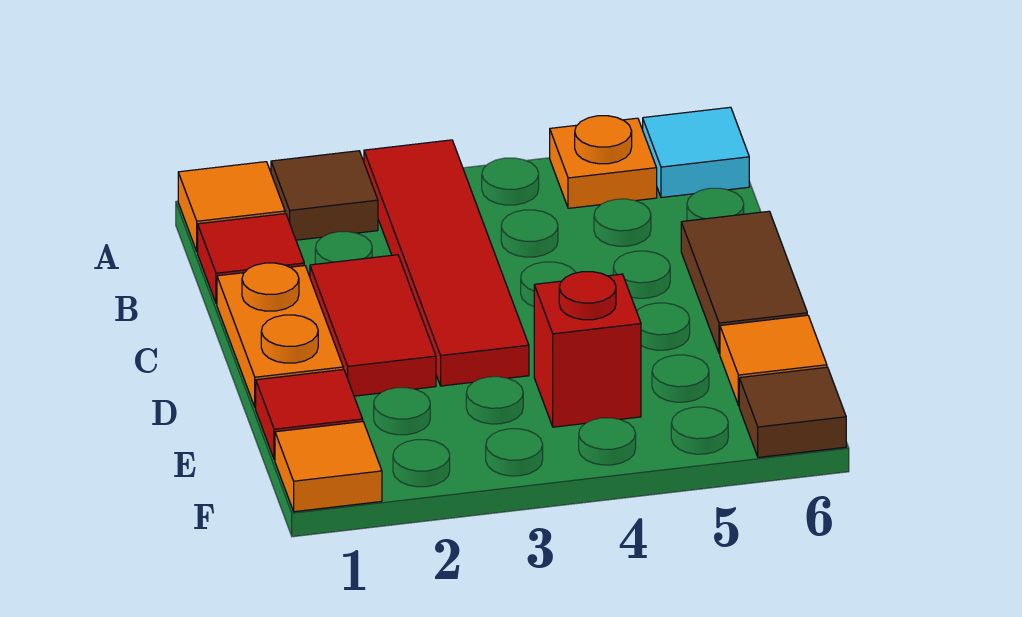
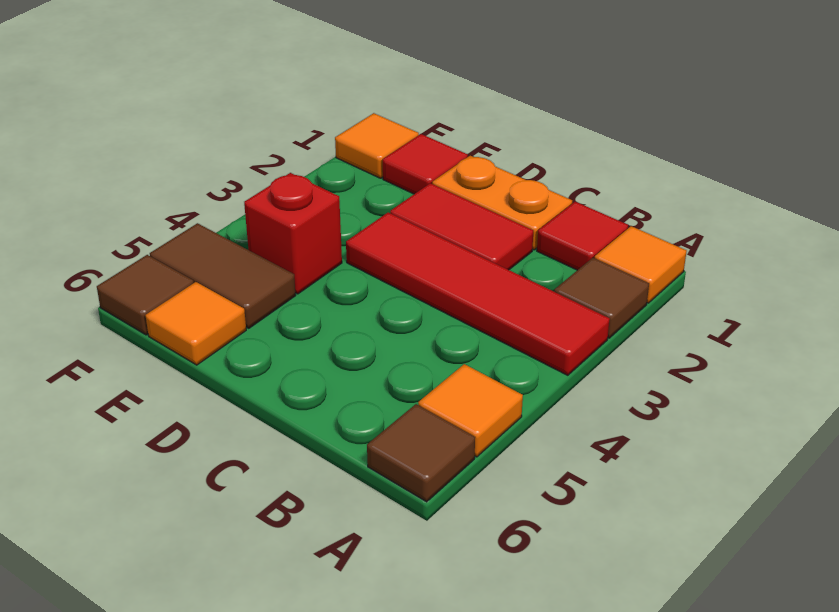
orange plate A5 level 1 -> orange tile A5 level 1
cyan tile A6 level 1 -> brown tile A6 level 1
brown tile C6:D6 level 1 -> brown tile E5:F5 level 1

